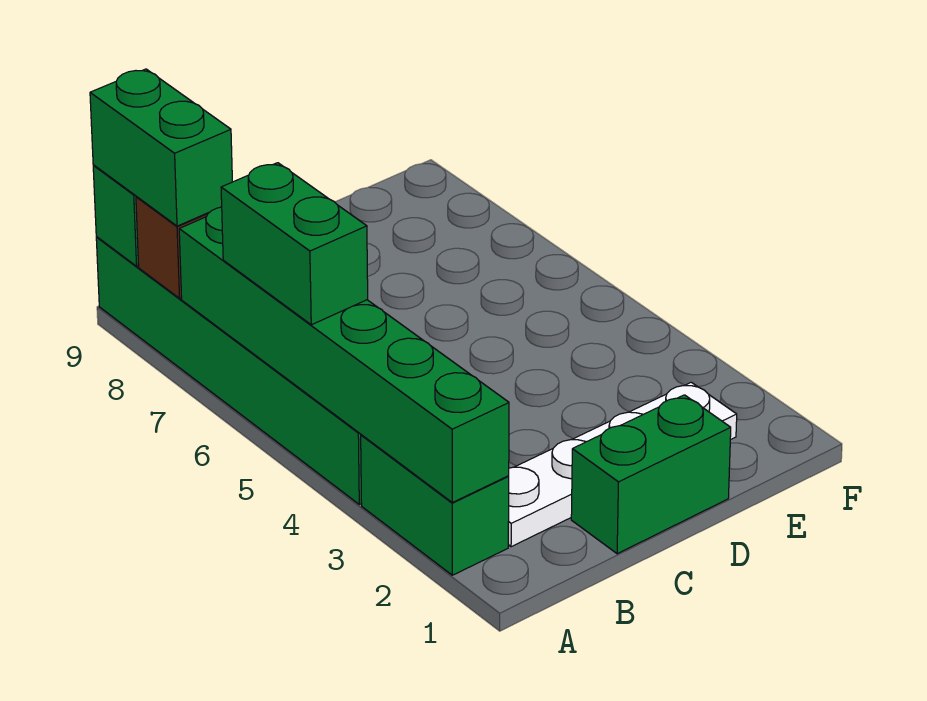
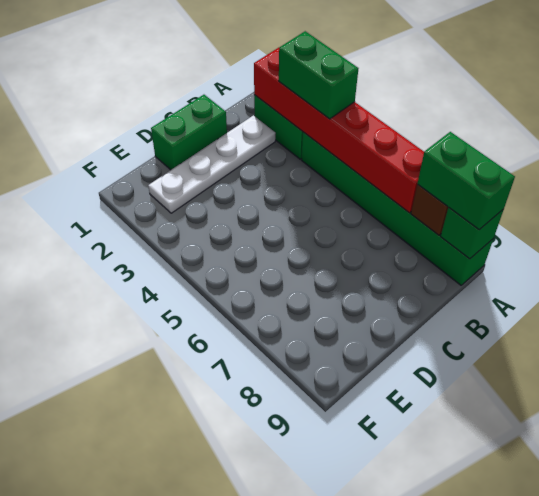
green brick A2:A7 level 2 -> red brick A2:A7 level 2
green brick A5:A6 level 3 -> green brick A3:A4 level 3

